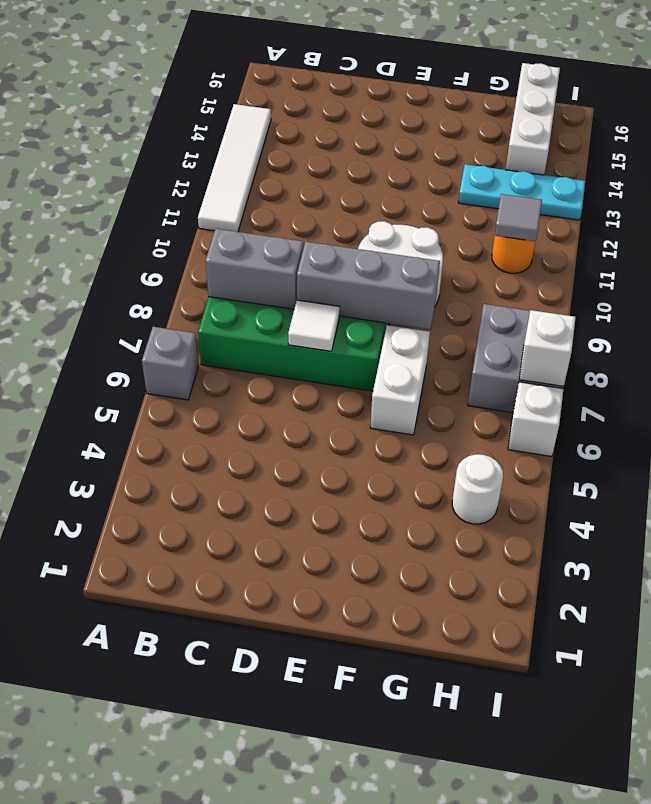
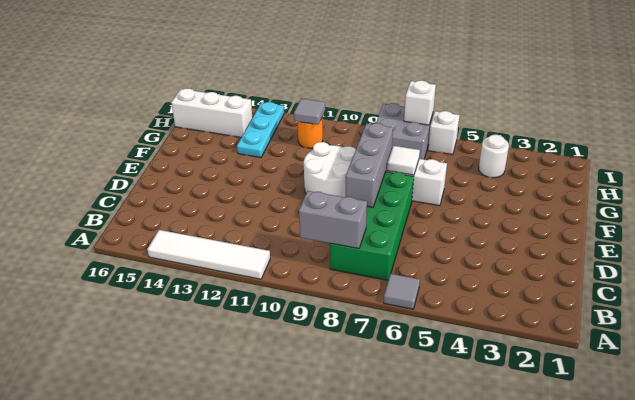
grey brick A6 level 1 -> grey tile A6 level 1
grey brick B8:C8 level 2 -> grey brick B8:B9 level 2
white tile D7 level 2 -> white tile F7 level 2

